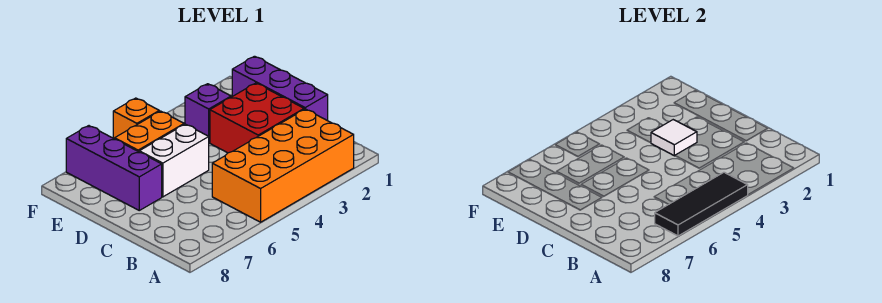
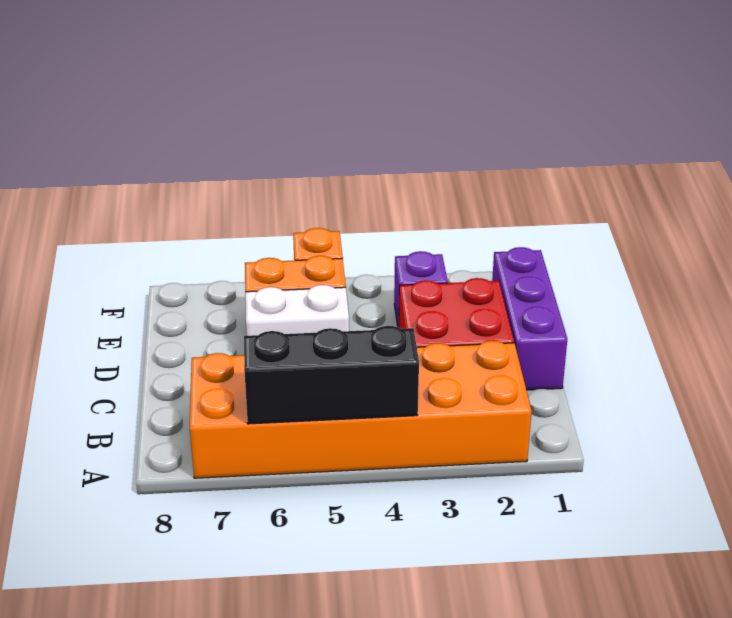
orange brick A2:B5 level 1 -> orange brick A2:B7 level 1
black tile A4:A6 level 2 -> black brick A4:A6 level 2
white tile D3 level 2 -> none
purple brick D7:F7 level 1 -> none

